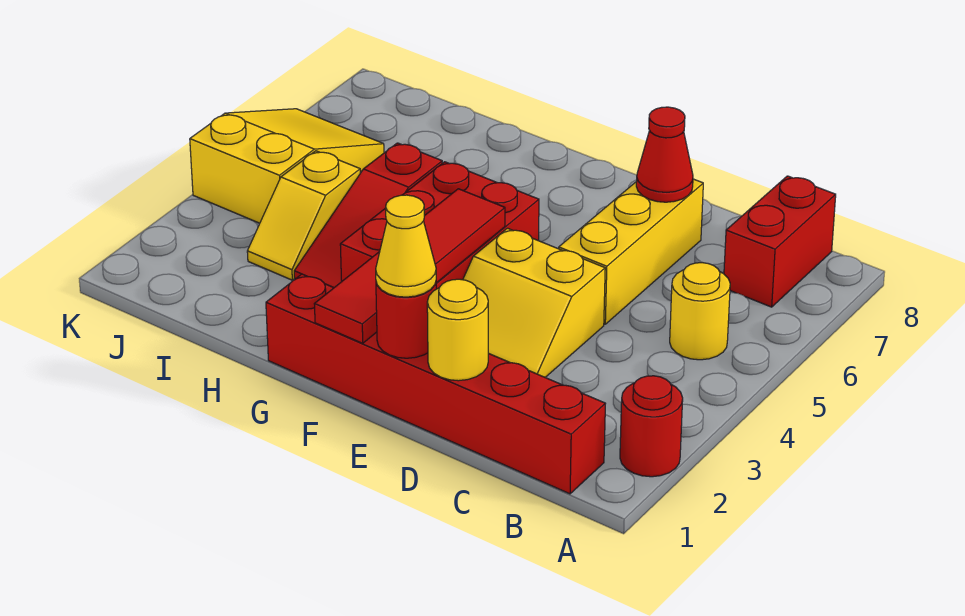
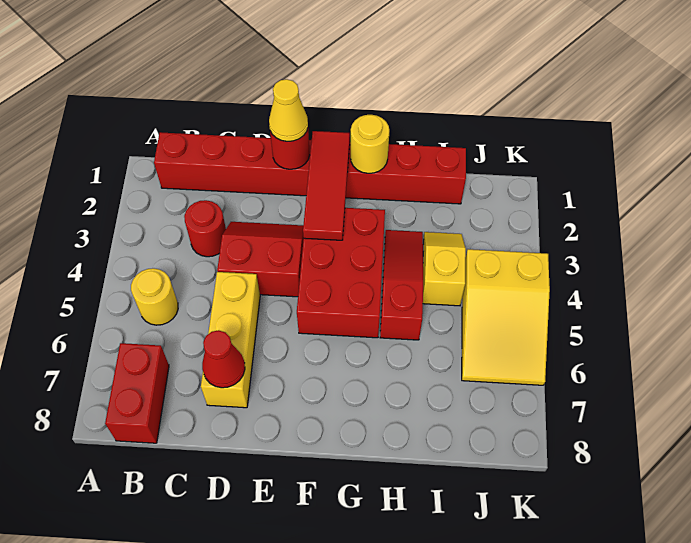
red round brick A2 level 1 -> red round brick C3 level 1
red brick B1:G1 level 1 -> red brick B1:I1 level 1
yellow round brick D1 level 2 -> yellow round brick G1 level 2
yellow slope D3:E4 level 1 top 4 -> red slope D3:E4 level 1 top 4
red tile F1:F4 level 2 -> red tile F1:F3 level 2

